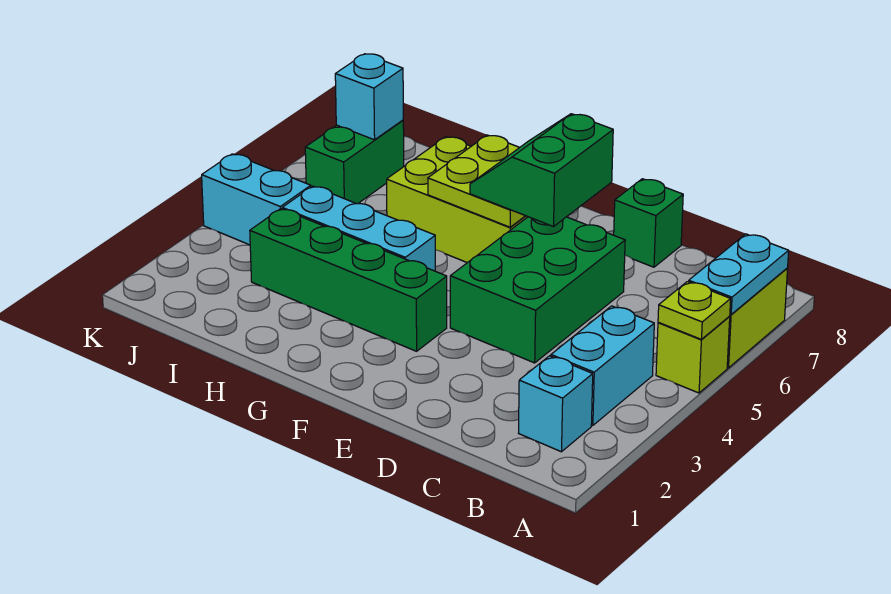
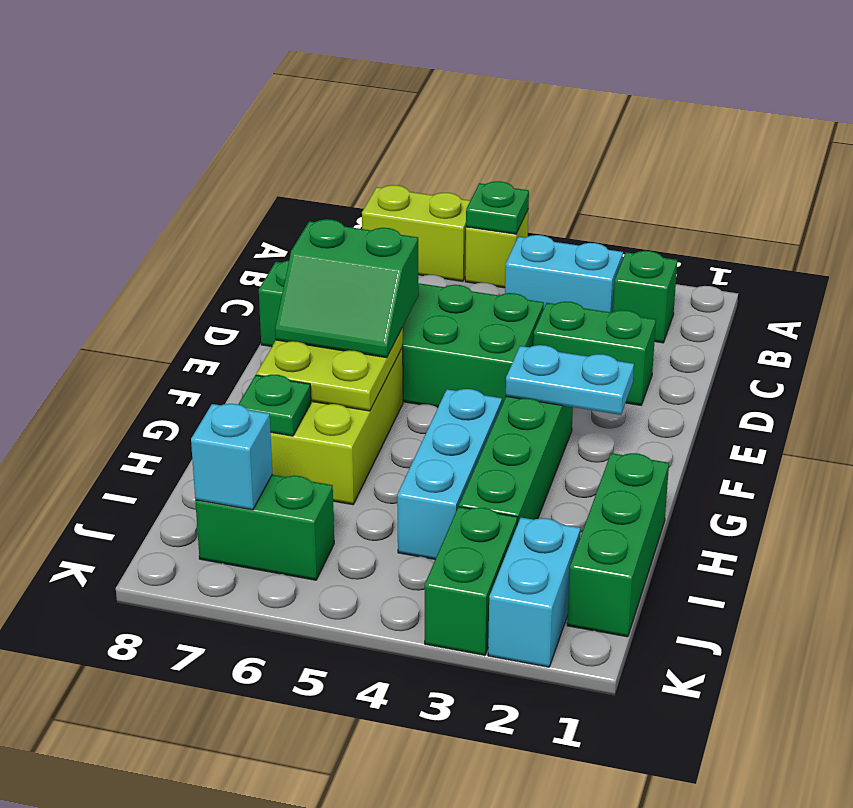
lime plate A5 level 2 -> green plate A5 level 2
cyan plate A6:A7 level 2 -> cyan plate F2:F3 level 2
cyan brick B2 level 1 -> green brick B2 level 1
none -> green brick D2:D3 level 1
none -> green brick H1:J1 level 1
none -> green plate H7 level 2
none -> green brick J3:K3 level 1
cyan brick J4:K4 level 1 -> cyan brick J2:K2 level 1

